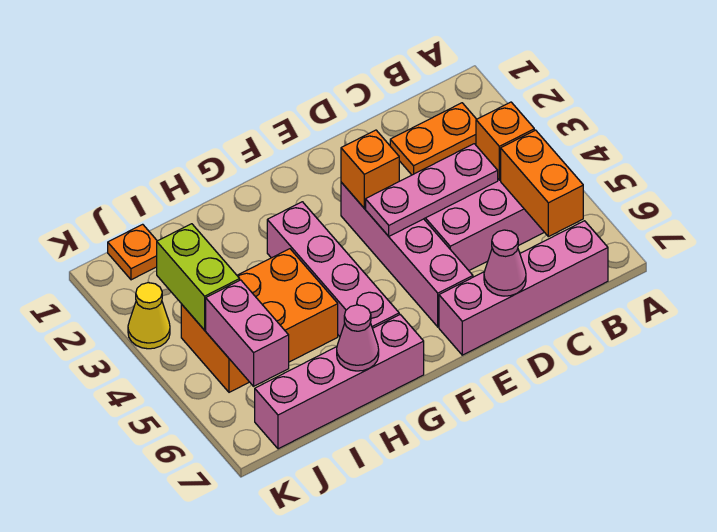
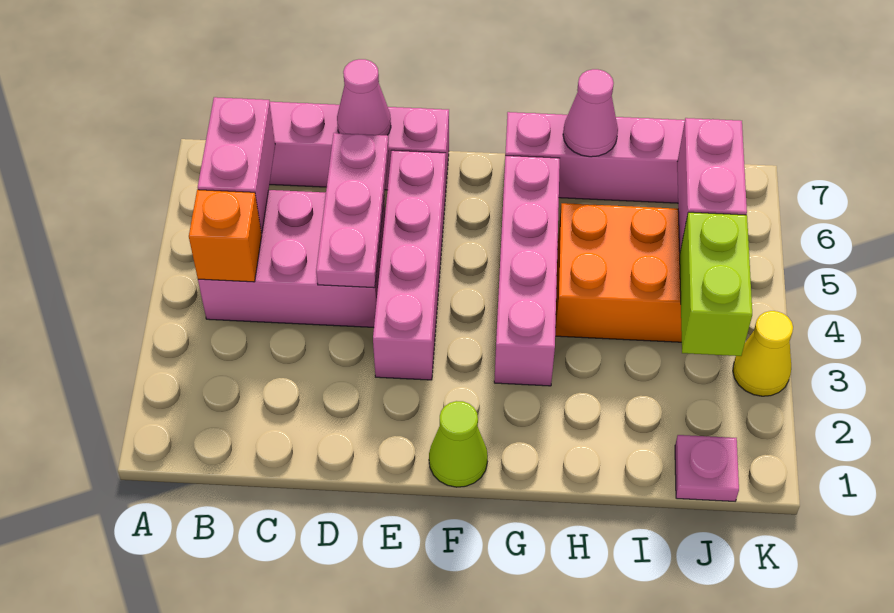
orange plate B2:C2 level 1 -> none
orange brick B5:B6 level 2 -> pink brick B5:B6 level 2
pink plate C4:E4 level 2 -> pink plate D4:D6 level 2
orange brick E3 level 2 -> none
none -> lime cone F1 level 1
orange plate J1 level 1 -> pink plate J1 level 1

